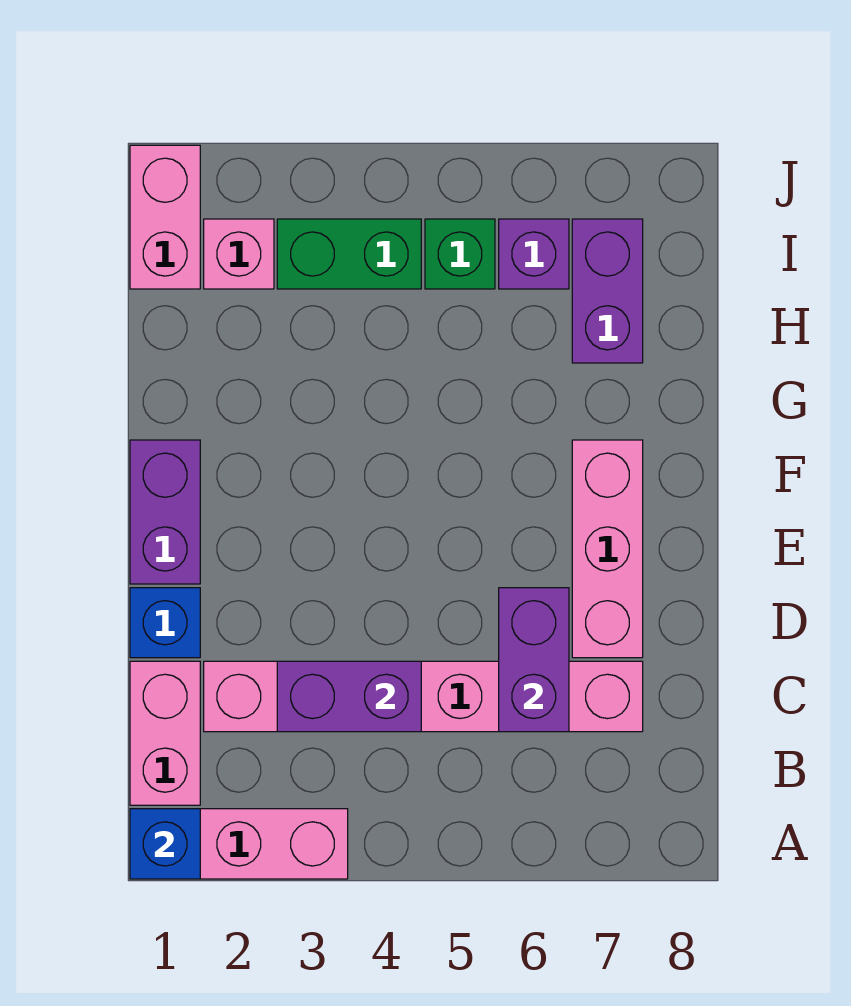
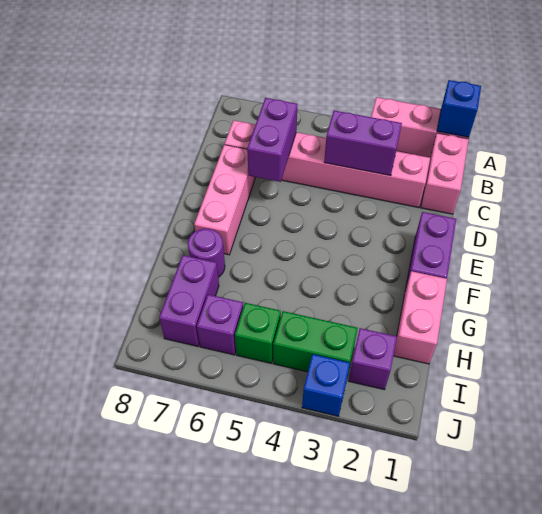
blue brick D1 level 1 -> blue brick J3 level 1
none -> purple round brick G7 level 1
pink brick I1:J1 level 1 -> pink brick G1:H1 level 1
pink brick I2 level 1 -> purple brick I2 level 1

